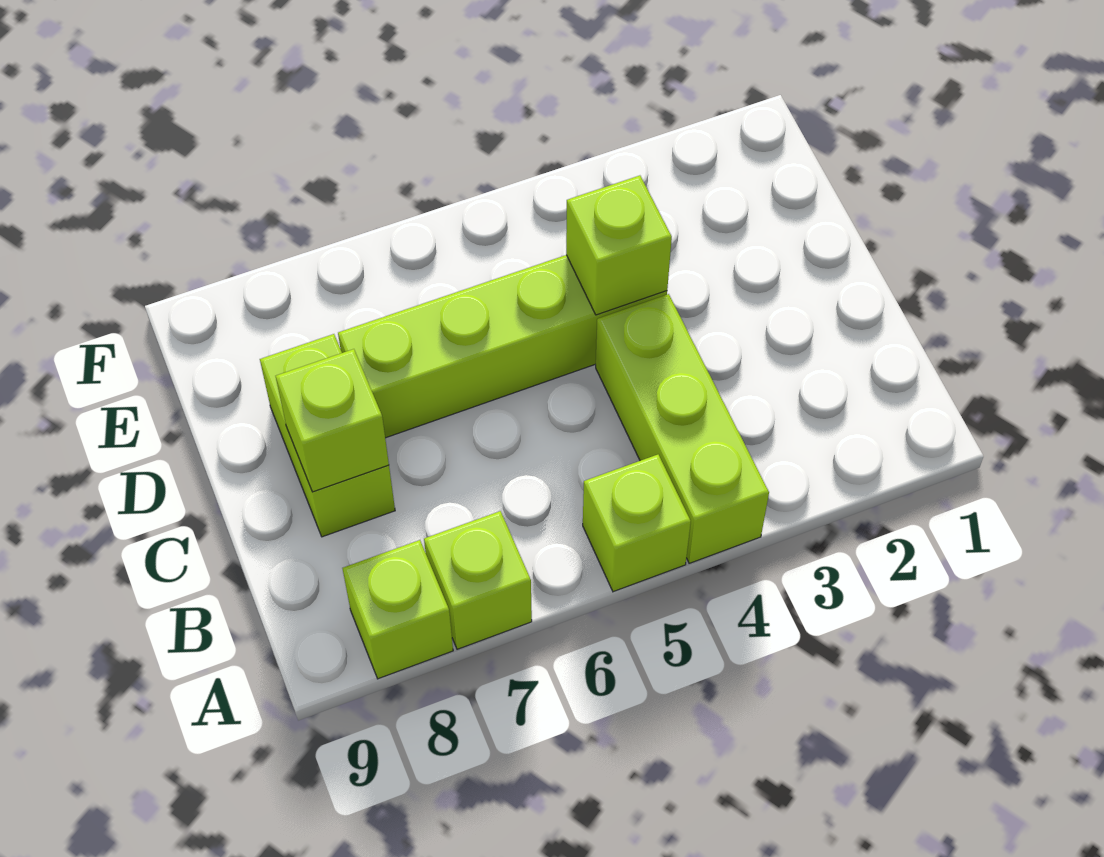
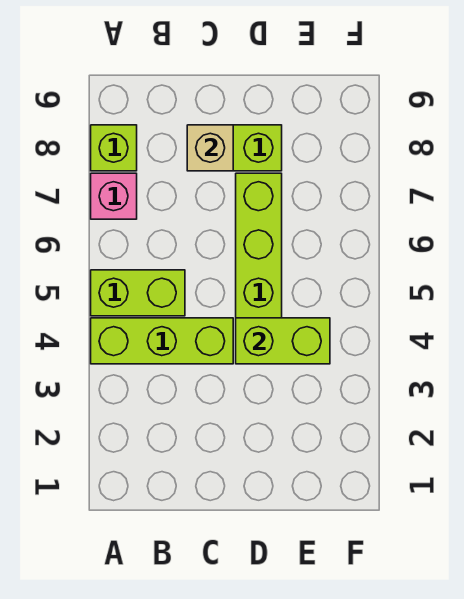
lime brick A5 level 1 -> lime brick A5:B5 level 1
lime brick A7 level 1 -> pink brick A7 level 1
lime brick C8 level 2 -> tan brick C8 level 2
lime brick D4 level 2 -> lime brick D4:E4 level 2

